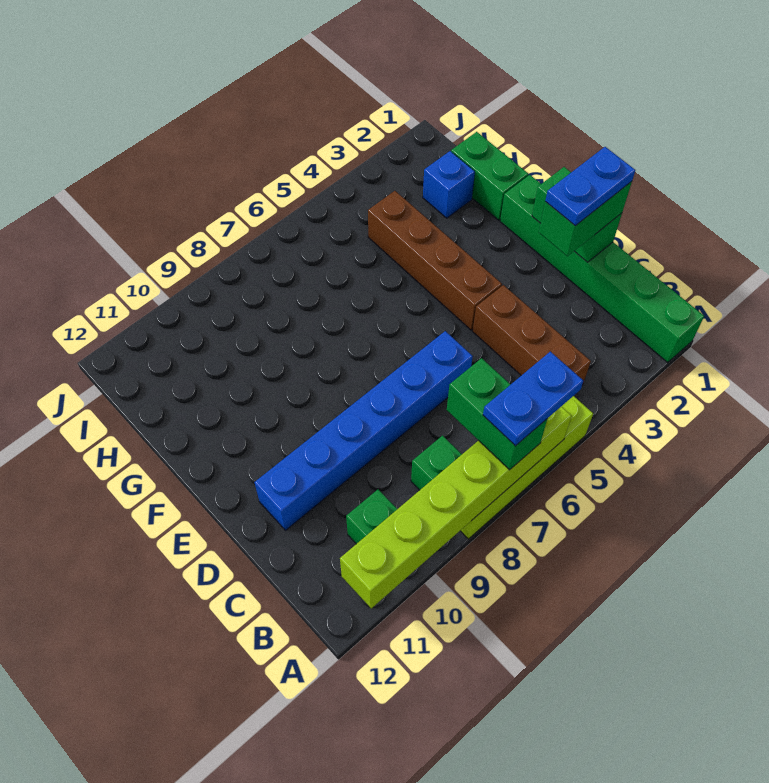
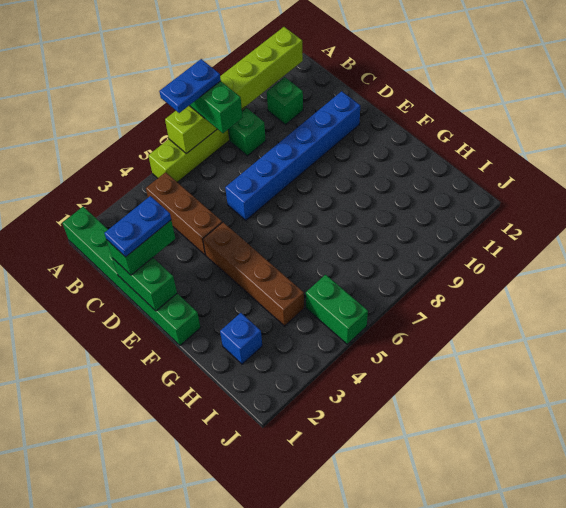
green brick G1:H1 level 1 -> green brick I5:J5 level 1

